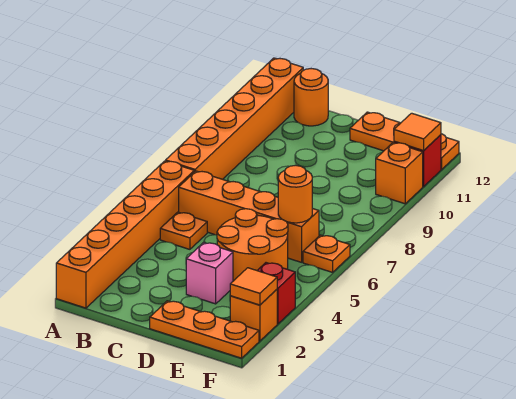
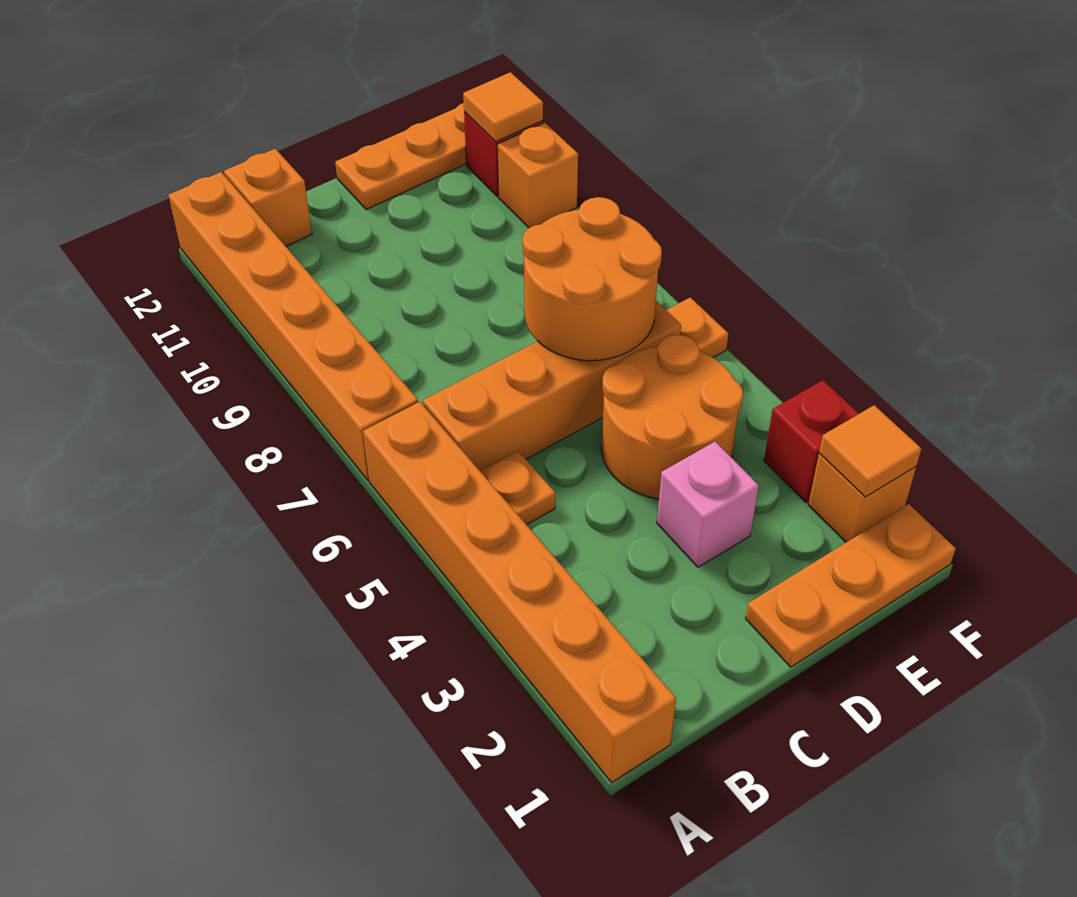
orange round brick B12 level 1 -> orange brick B12 level 1
orange round brick E6 level 2 -> orange round brick D6:E7 level 2

